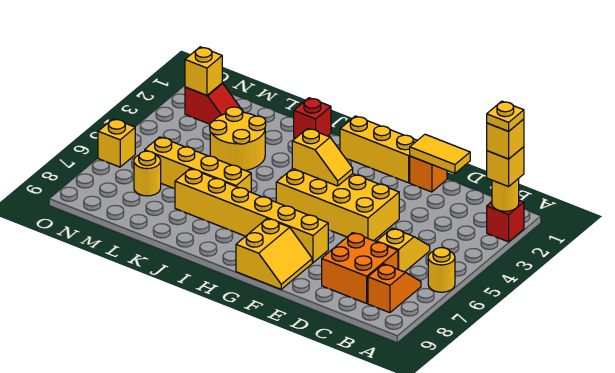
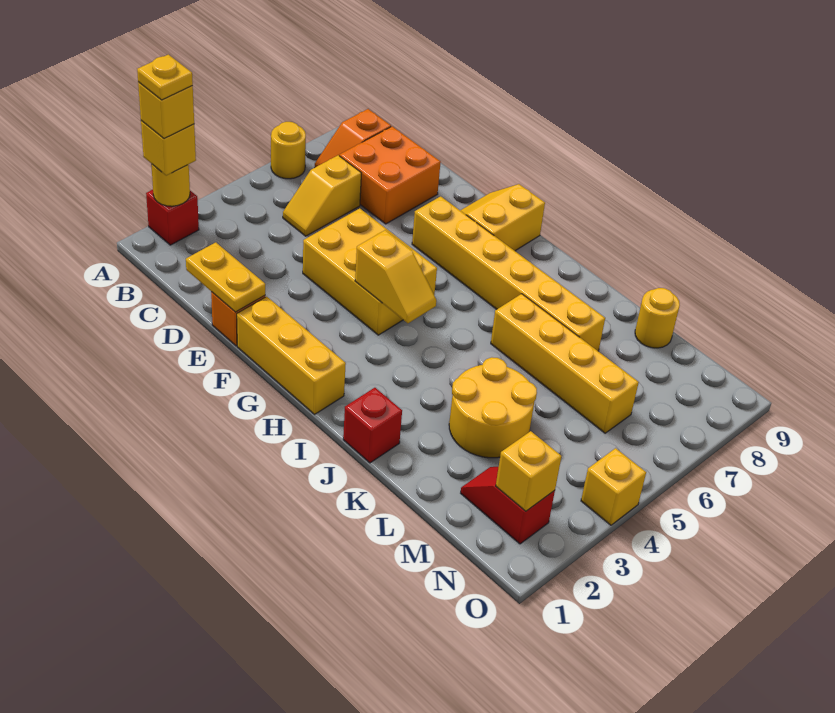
yellow tile D1:E1 level 2 -> yellow plate D1:E1 level 2
yellow brick E4:H5 level 1 -> yellow brick E4:G5 level 1
yellow slope G4:H4 level 2 top H -> yellow slope G4:H4 level 2 top G
yellow round brick M7 level 1 -> yellow round brick L9 level 1
yellow brick O6 level 1 -> yellow brick O4 level 1

